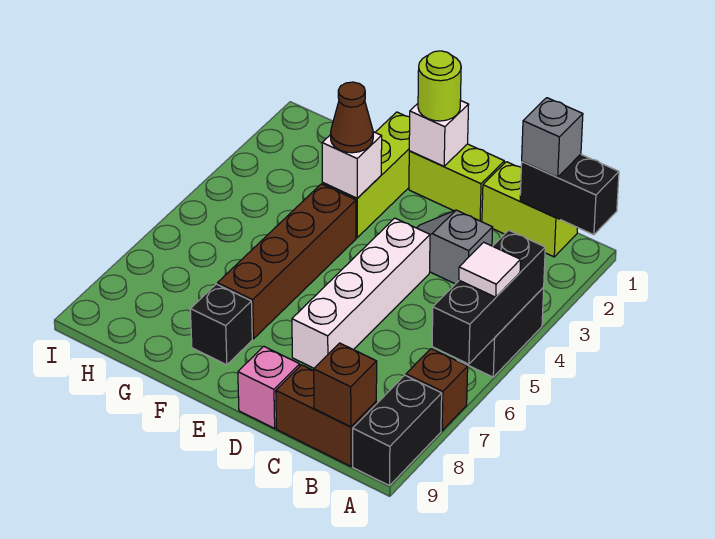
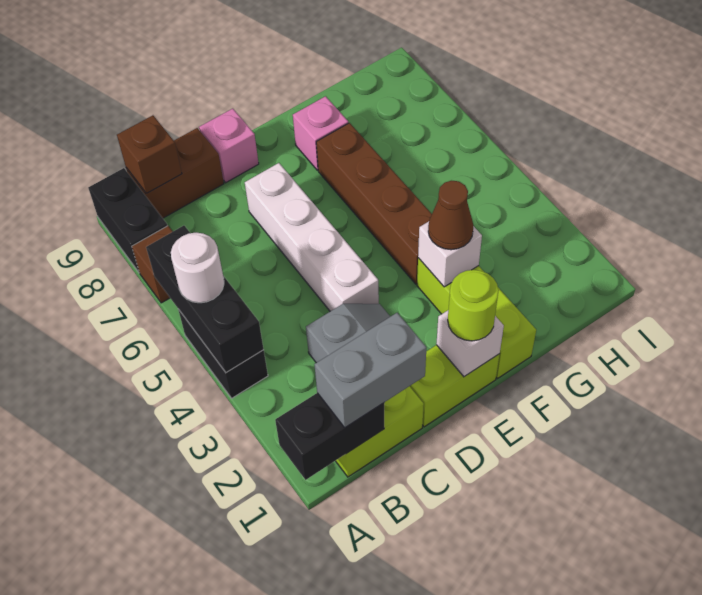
white tile A5 level 3 -> white round brick A5 level 3
grey brick B1 level 3 -> grey brick B1:C1 level 3
black brick F8 level 1 -> pink brick F8 level 1

